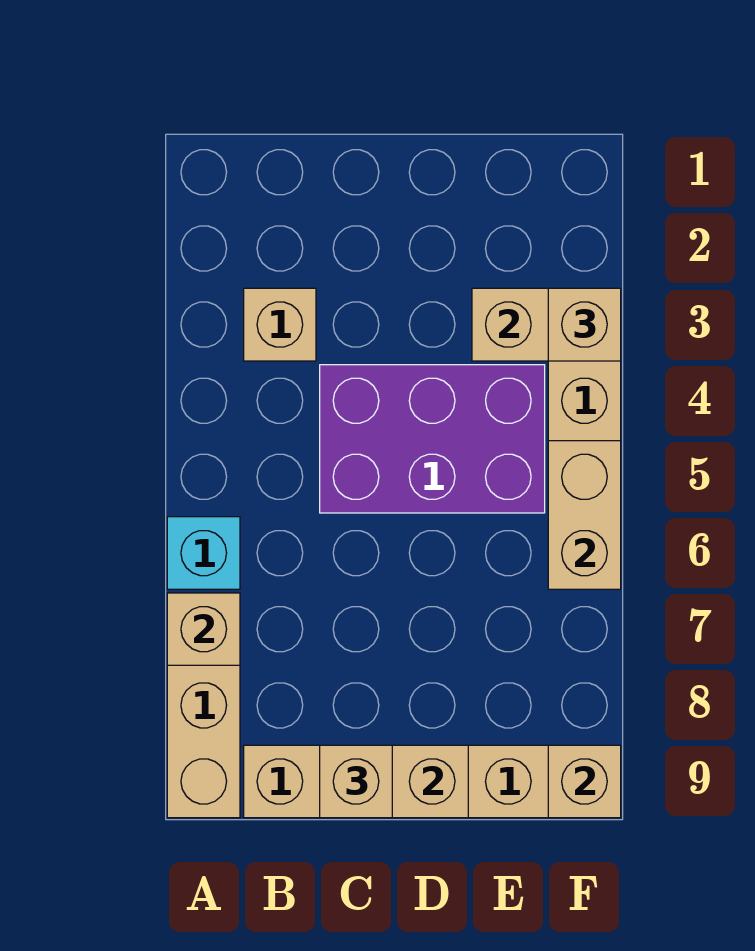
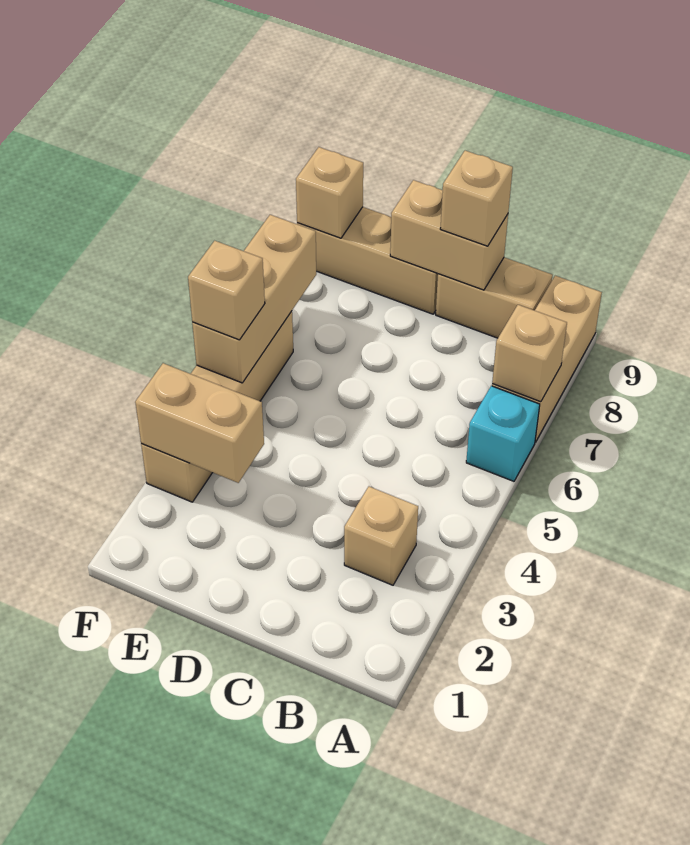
purple brick C4:E5 level 1 -> none
tan brick F3 level 3 -> tan brick F5 level 3
tan brick F5:F6 level 2 -> tan brick F5:F7 level 2

